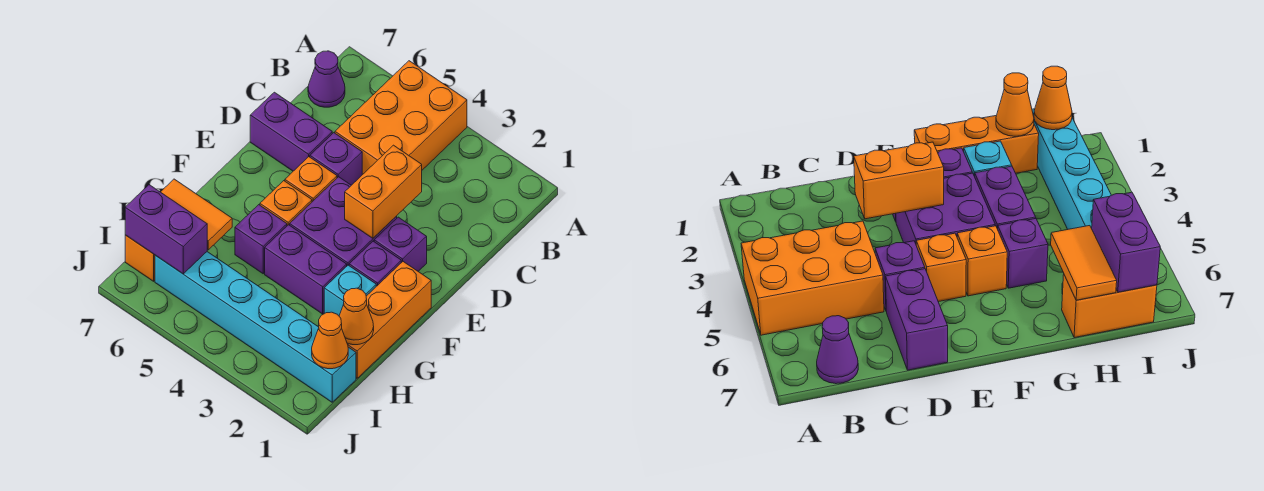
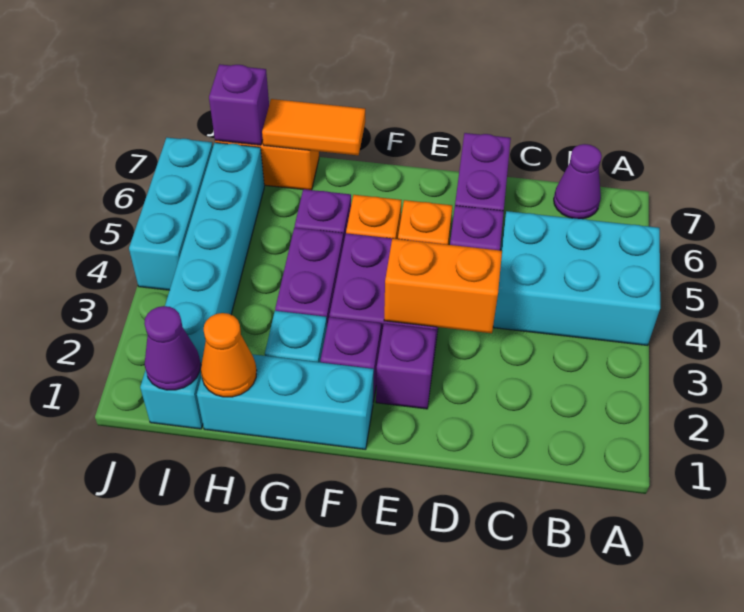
orange brick A4:C5 level 1 -> cyan brick A4:C5 level 1
orange brick F1:H1 level 1 -> cyan brick F1:H1 level 1
orange tile H6:H7 level 2 -> orange tile G7:H7 level 2
orange cone I1 level 2 -> purple cone I1 level 2
purple brick I6:I7 level 2 -> purple brick I7 level 2
none -> cyan brick J4:J6 level 1

